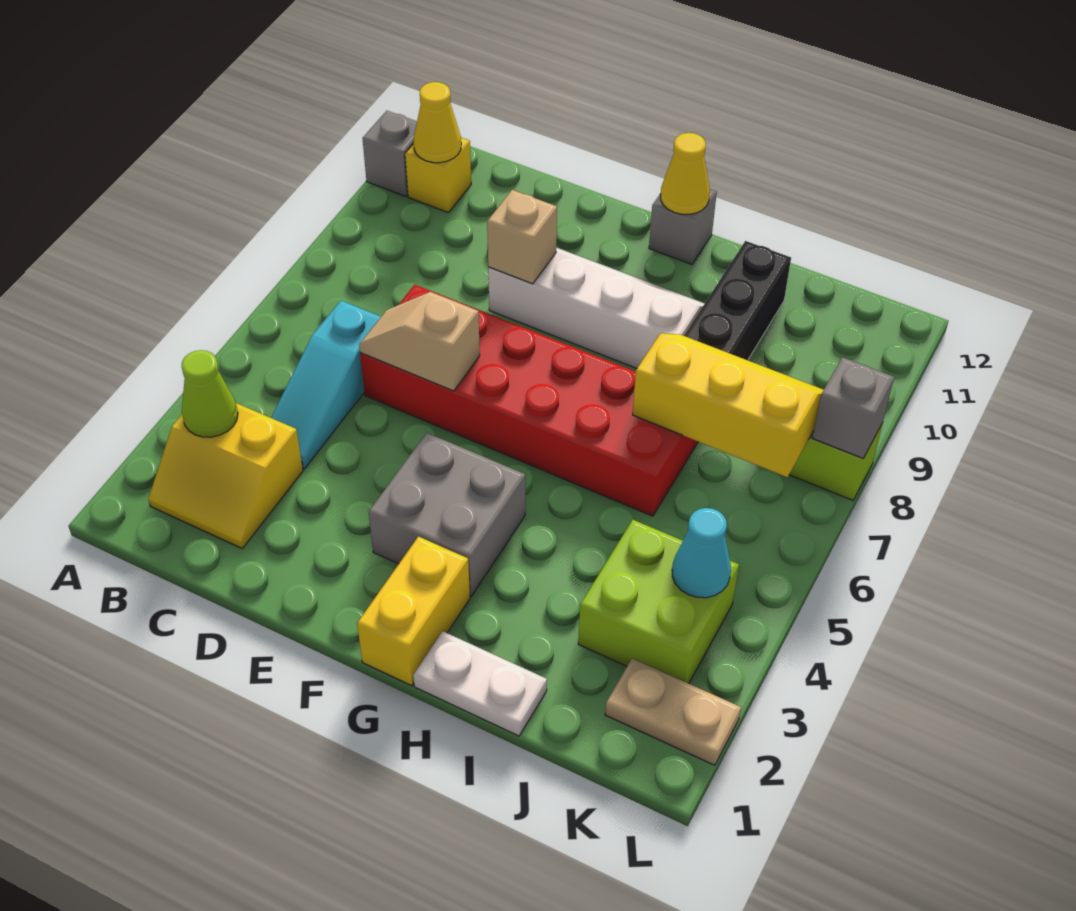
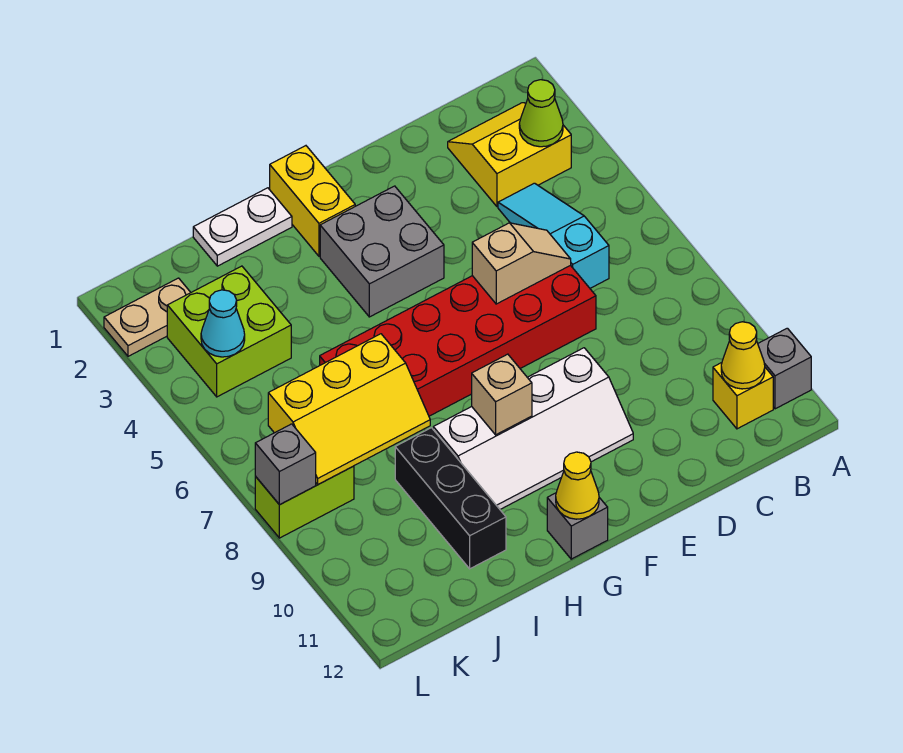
tan brick E9 level 2 -> tan brick G9 level 2

